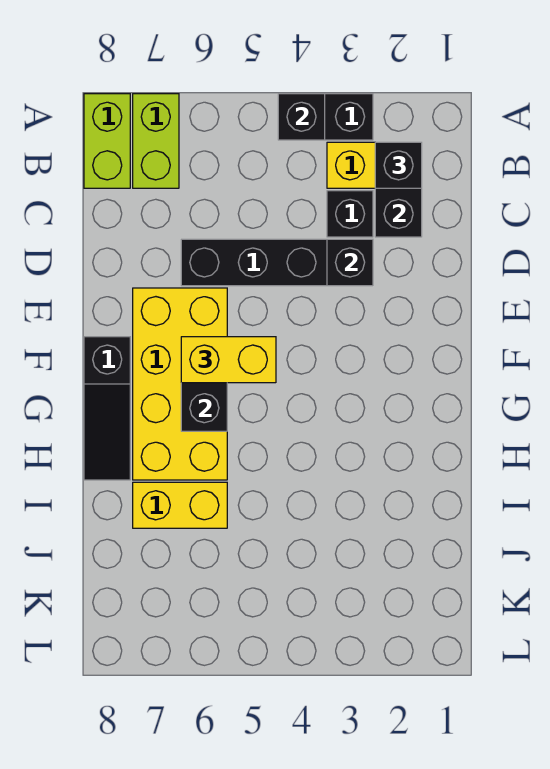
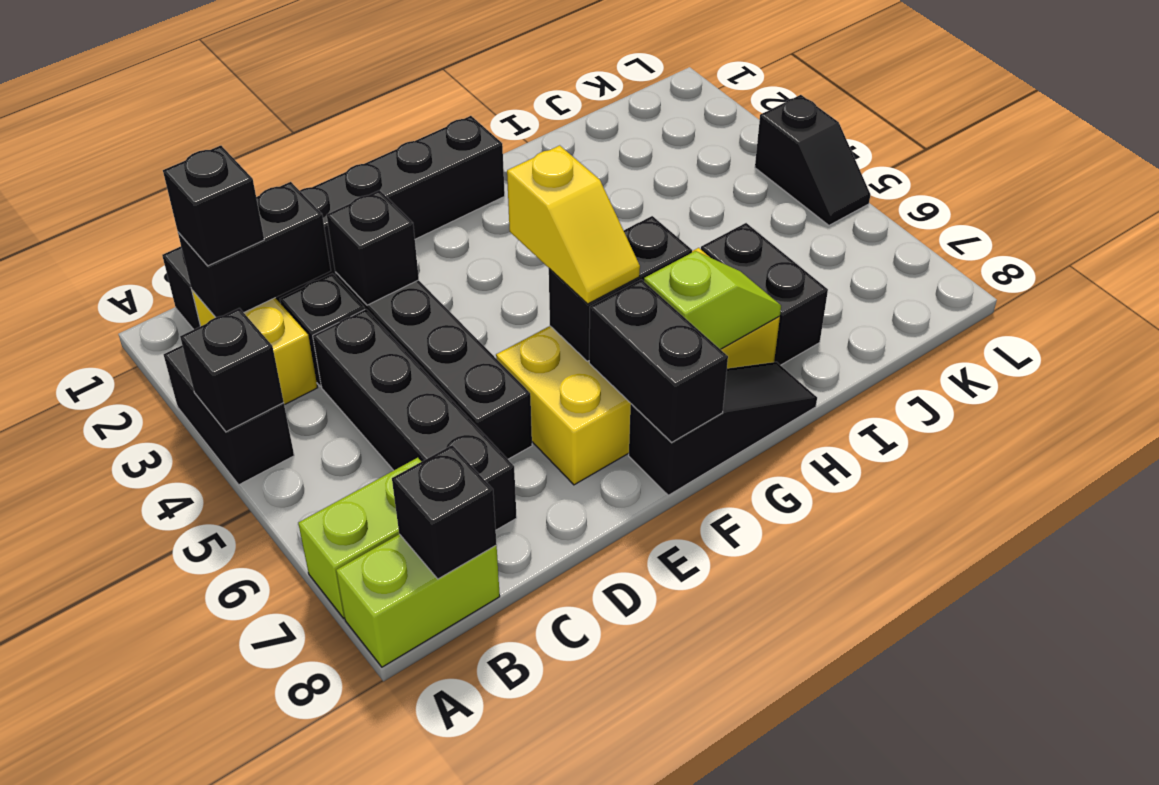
none -> black brick B1:G1 level 1
none -> black brick B8 level 2
none -> black brick C4:C7 level 1
yellow brick F5:F6 level 3 -> yellow slope F5:F6 level 3 top 5
none -> black brick F7:F8 level 2
none -> lime slope G7:H7 level 2 top G
yellow brick I6:I7 level 1 -> black brick I6:I7 level 1
none -> black slope L4:L5 level 1 top 4

